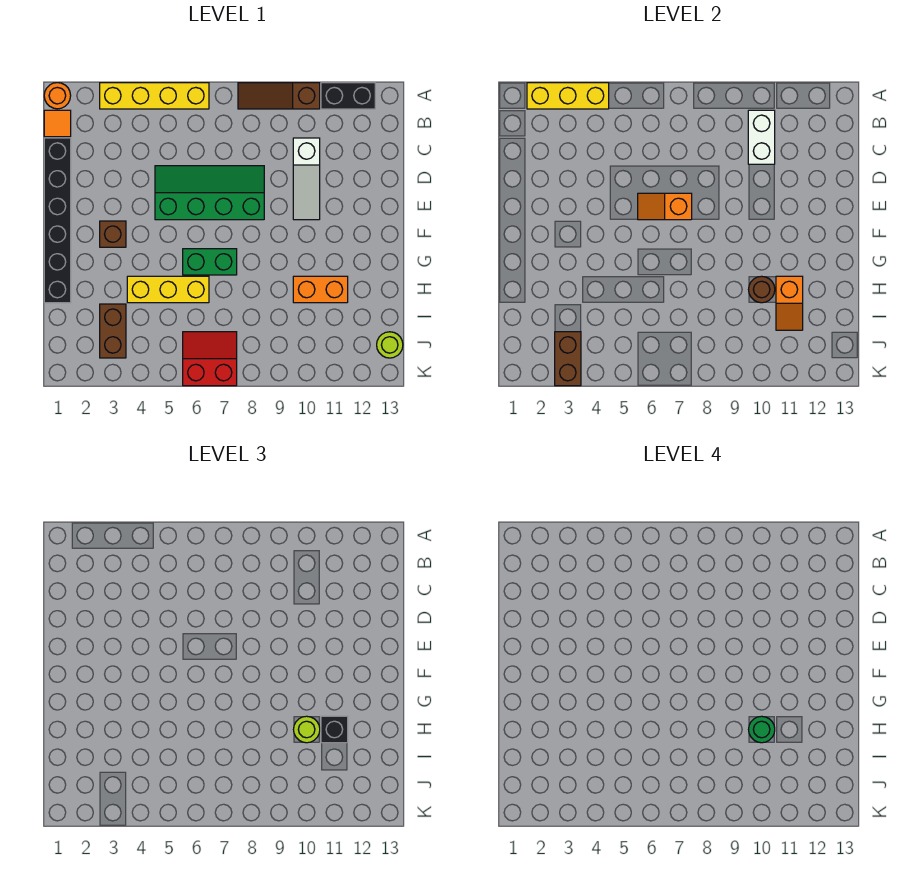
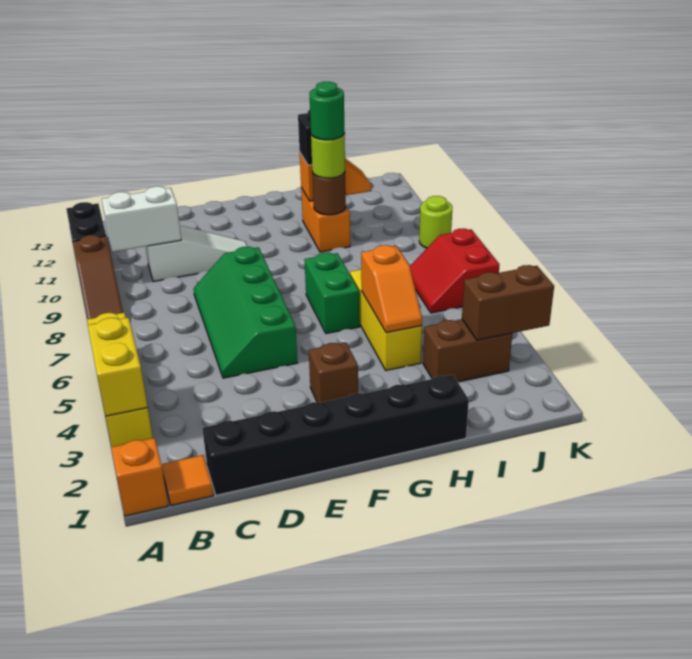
orange round brick A1 level 1 -> orange brick A1 level 1
yellow brick A2:A4 level 2 -> yellow brick A3:A4 level 2
orange slope E6:E7 level 2 top 7 -> orange slope H4:H5 level 2 top 5
lime round brick J13 level 1 -> lime round brick K9 level 1

